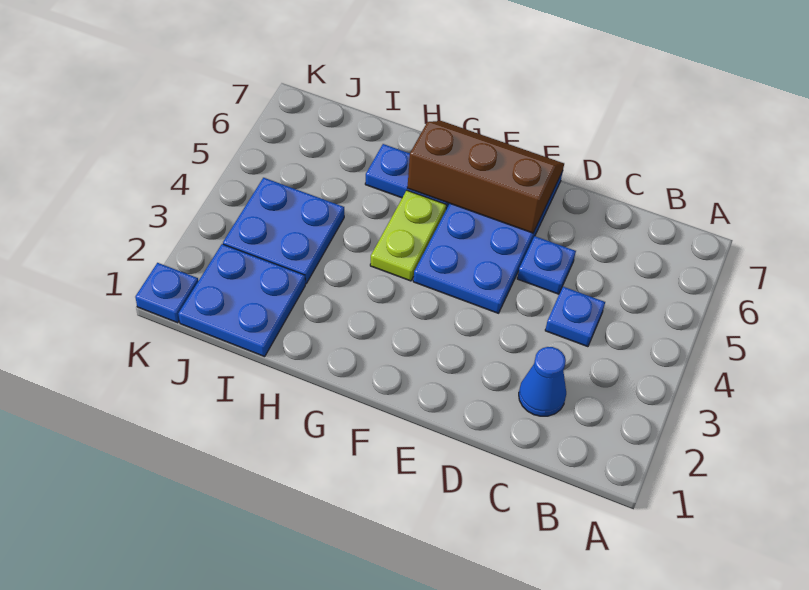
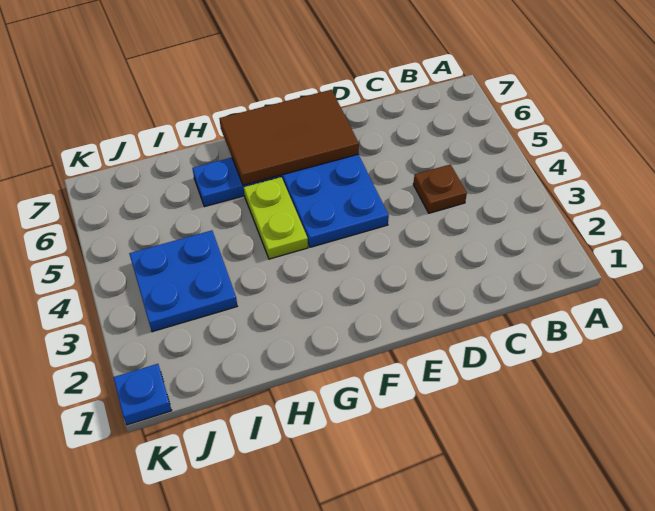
blue cone C2 level 1 -> none
blue plate C4 level 1 -> brown plate C4 level 1
blue plate D5 level 1 -> none
brown slope E6:G7 level 2 top 6 -> brown tile E6:G7 level 2
blue plate I1:J2 level 1 -> none

